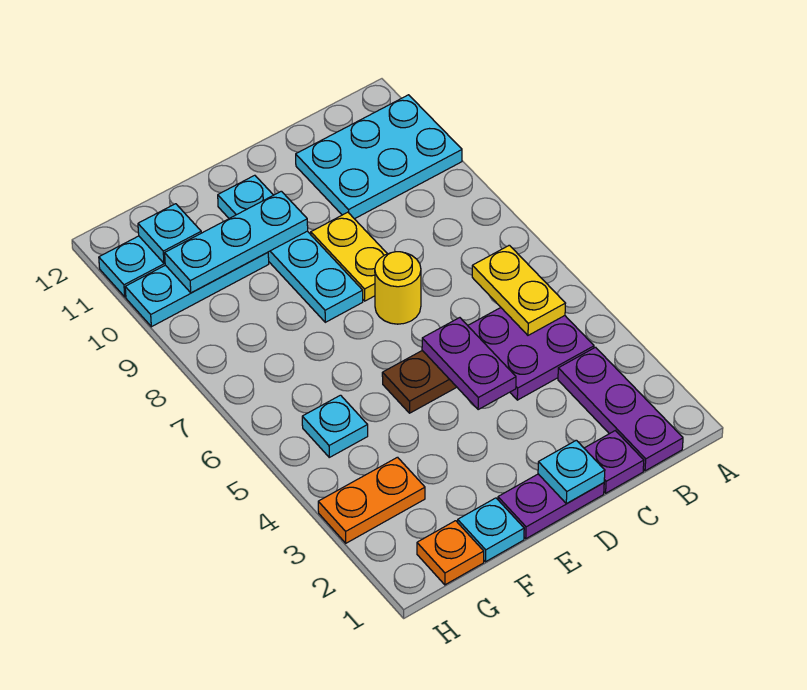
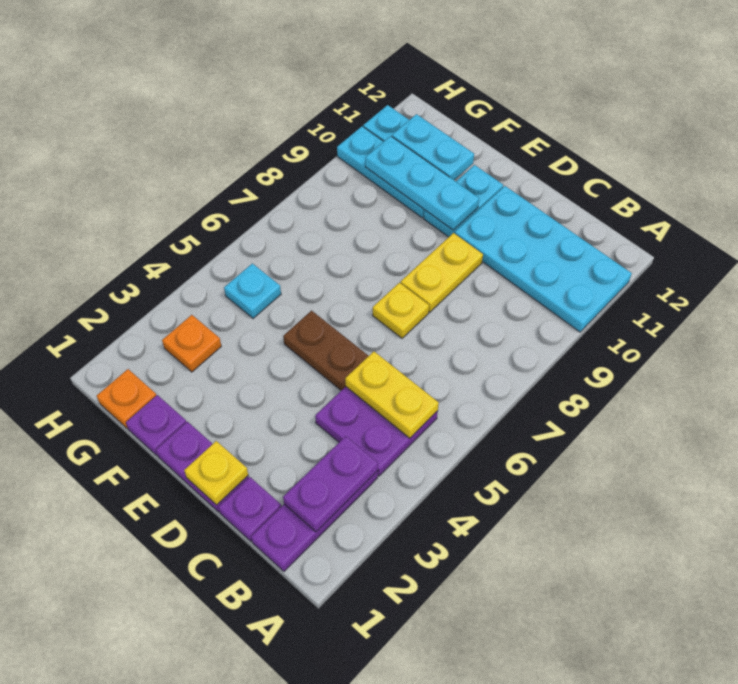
cyan plate A10:C11 level 1 -> cyan plate A10:D11 level 1
yellow plate B5:B6 level 2 -> yellow plate B5:C5 level 2
cyan plate D1 level 2 -> yellow plate D1 level 2
purple plate D4:D5 level 2 -> purple plate B2:B3 level 2
yellow round brick D7 level 1 -> yellow plate D7 level 1
cyan plate E8:E11 level 1 -> cyan plate E10:E11 level 1
cyan plate F1 level 1 -> purple plate F1 level 1
orange plate G3:H3 level 1 -> orange plate G3 level 1
cyan plate G11 level 2 -> cyan plate F11:G11 level 2

